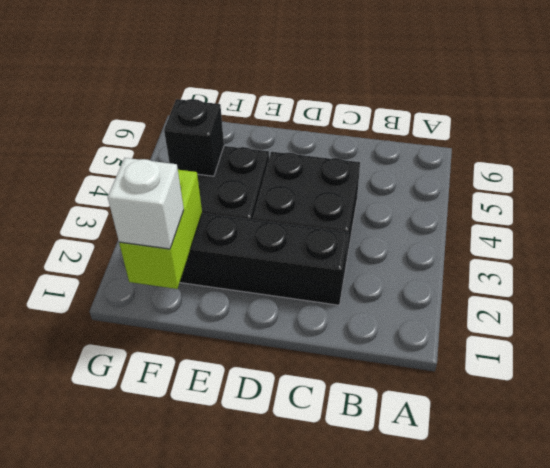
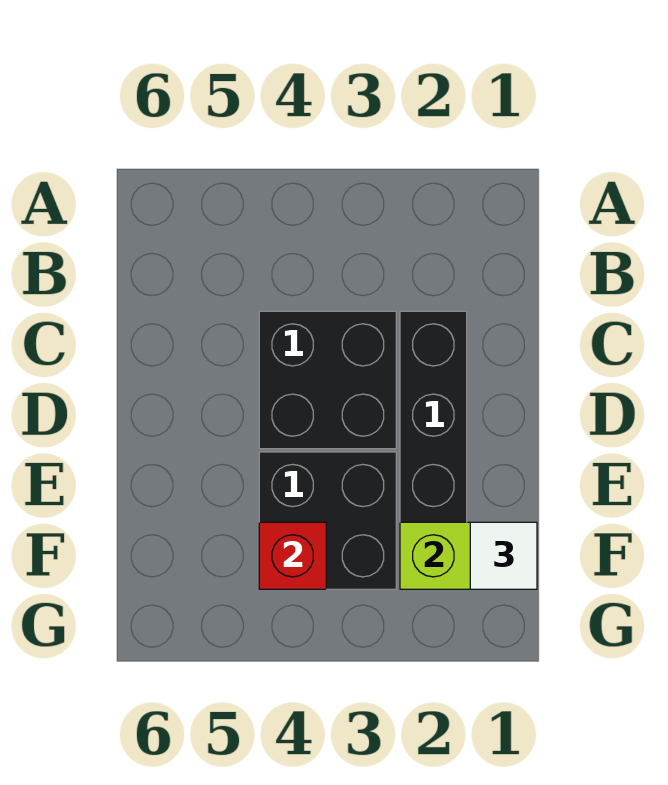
white brick F1 level 3 -> white tile F1 level 3
black brick F4 level 2 -> red brick F4 level 2

